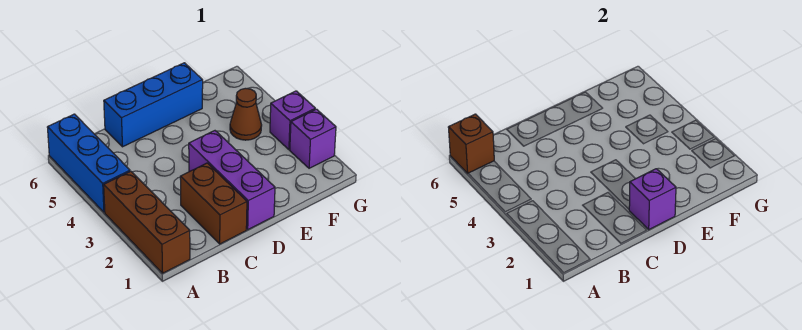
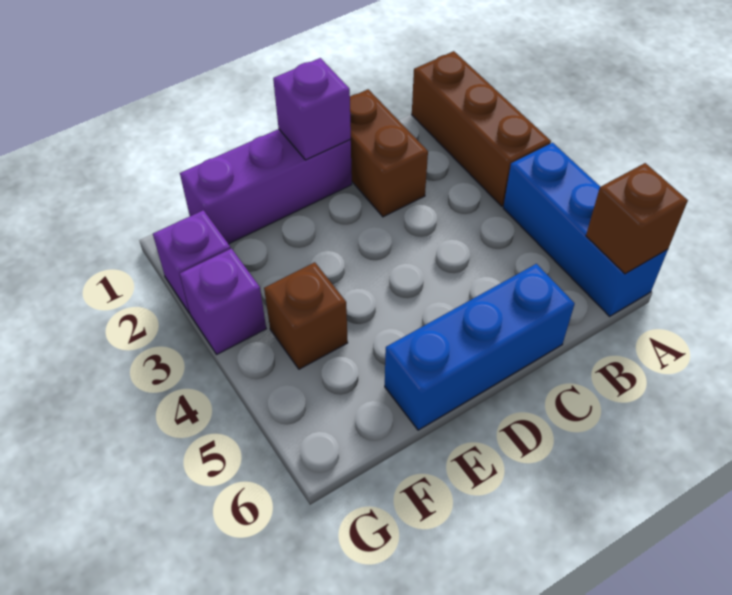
purple brick D1:D3 level 1 -> purple brick D1:F1 level 1
brown cone F4 level 1 -> brown brick F4 level 1

